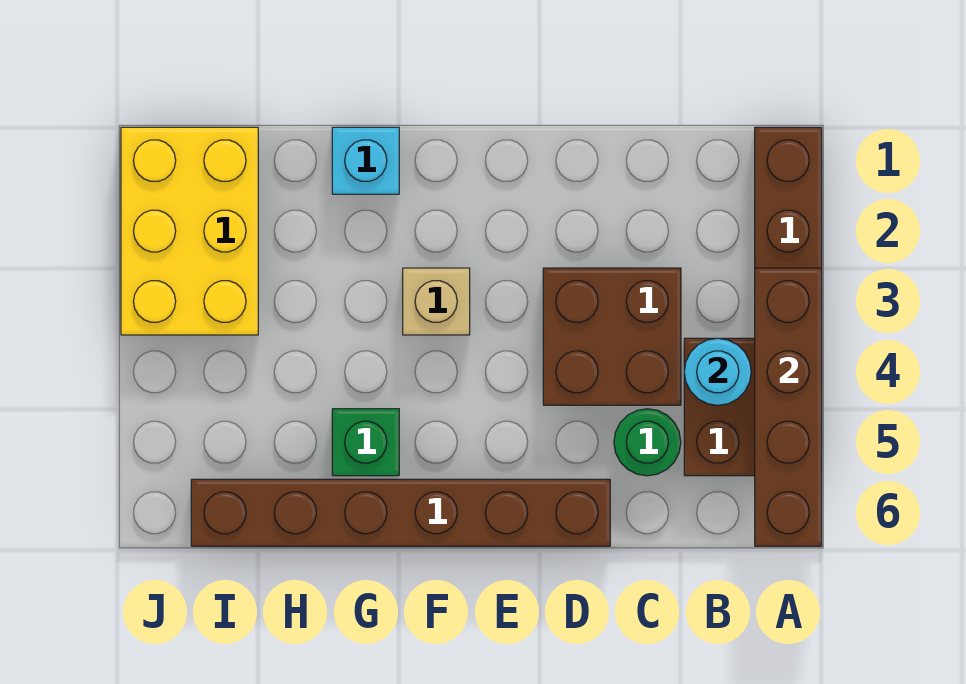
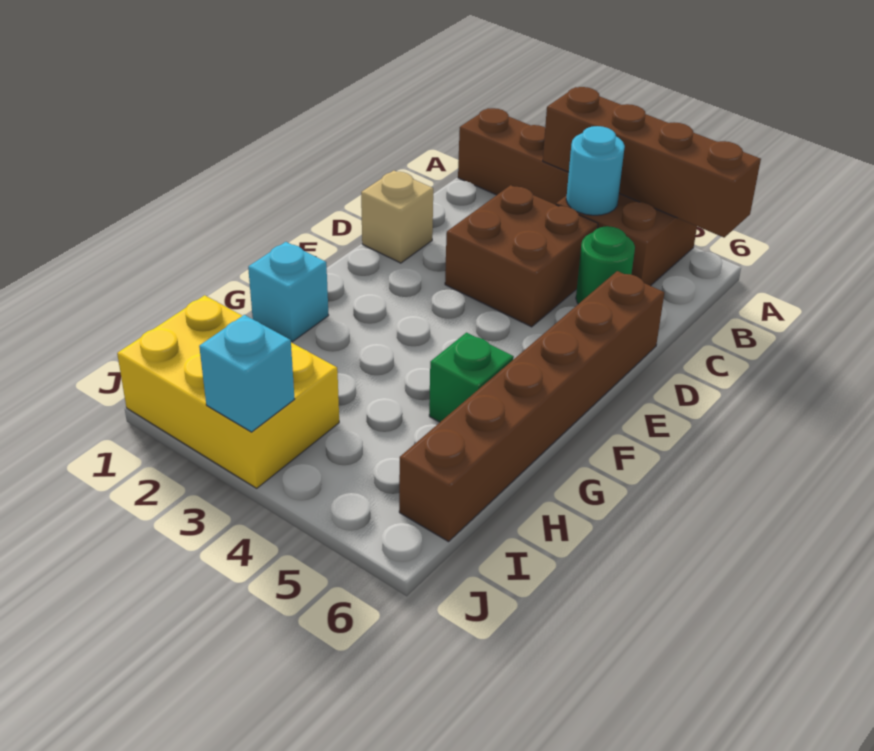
tan brick F3 level 1 -> tan brick D1 level 1
none -> cyan brick J3 level 2

